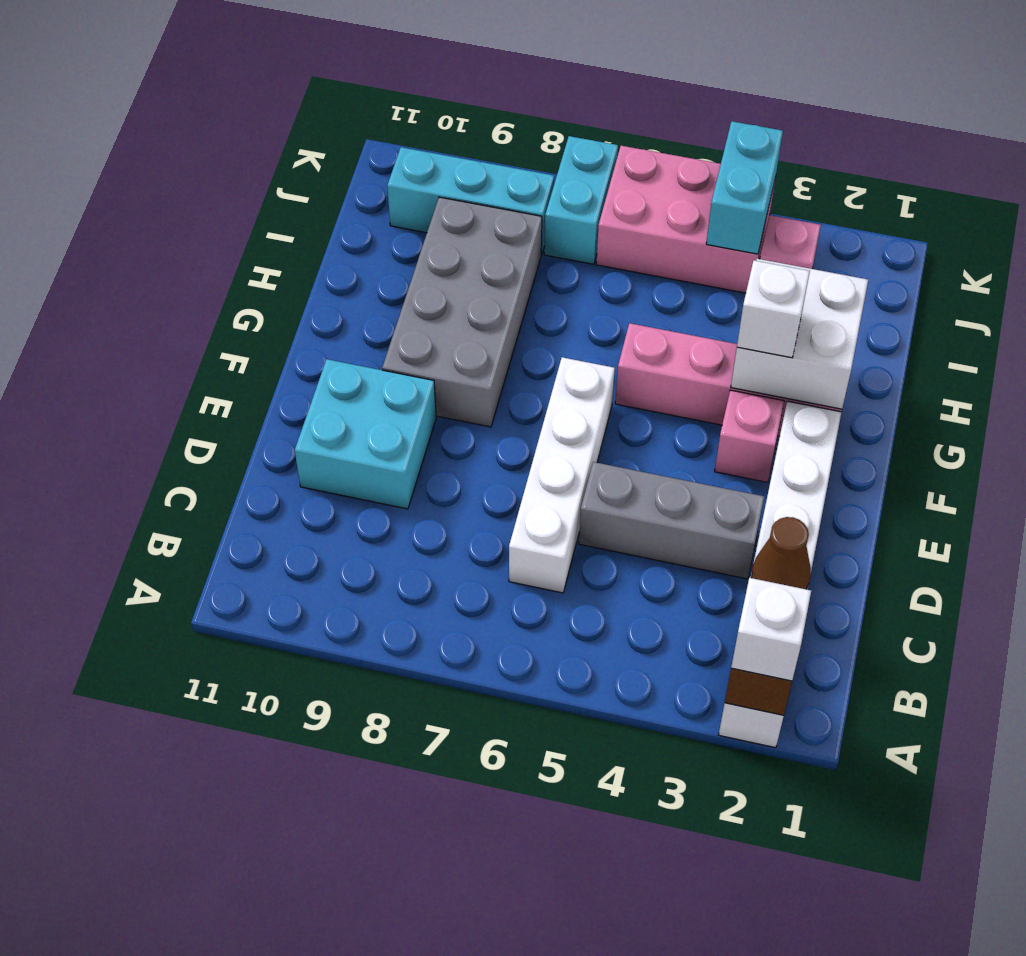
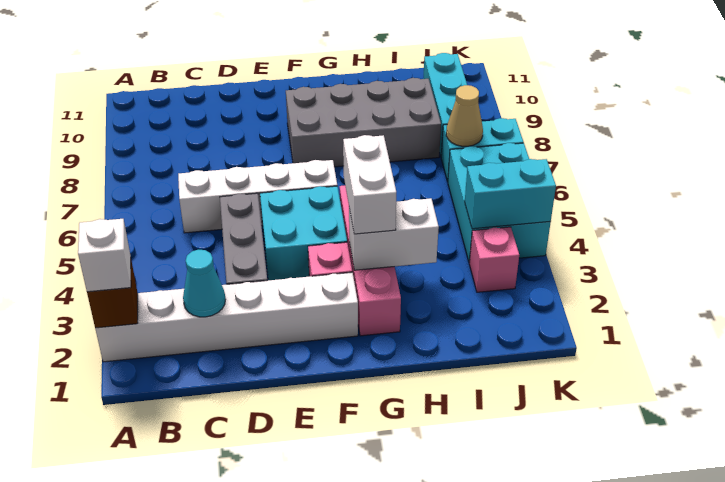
brown cone C2 level 2 -> cyan cone C2 level 2
cyan brick D9:E10 level 1 -> cyan brick E4:F5 level 1
white brick G2:H3 level 2 -> white brick G3:H3 level 2
white brick G3 level 3 -> white brick G3:G4 level 3
pink brick J4:K6 level 1 -> cyan brick J4:K6 level 1
none -> tan cone J7 level 2

